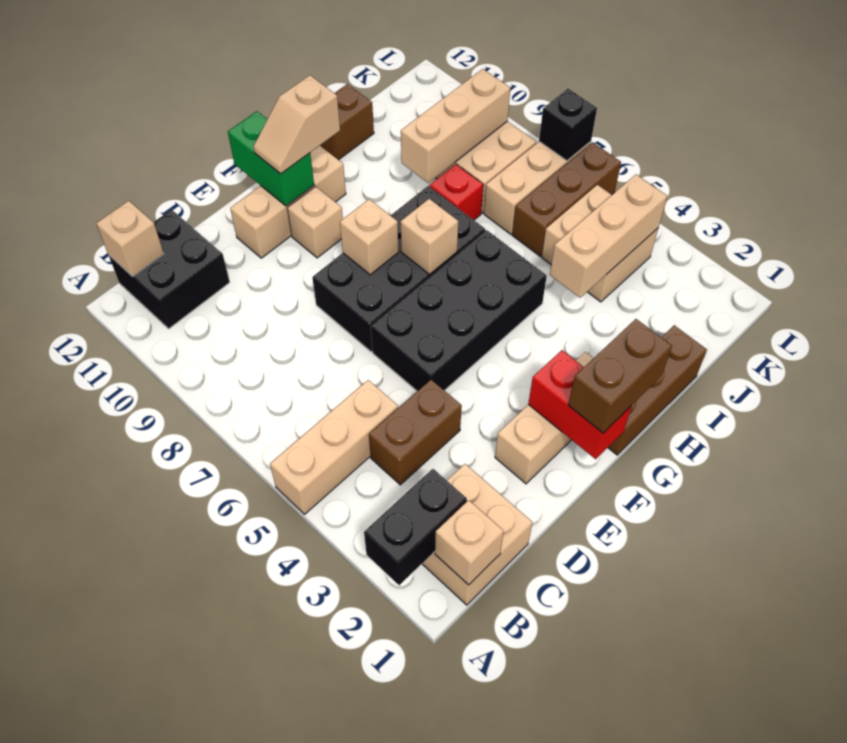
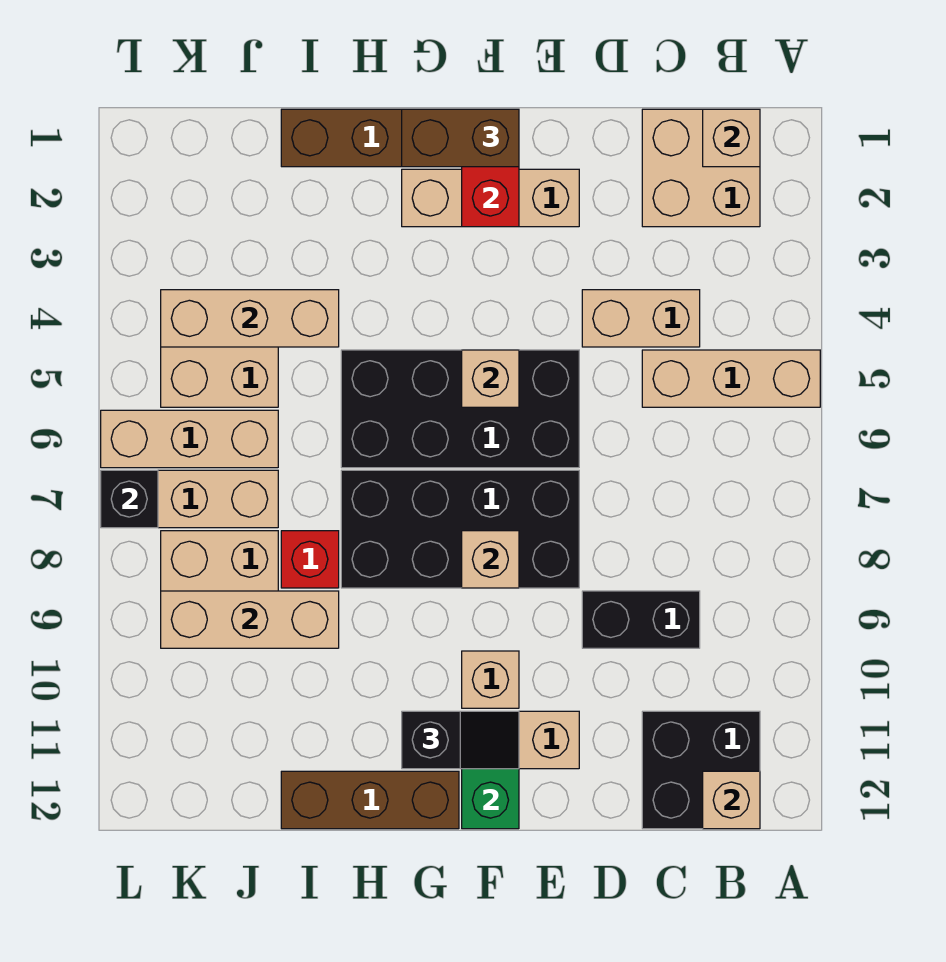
black brick A2:B2 level 2 -> black brick C9:D9 level 1
brown brick C4:D4 level 1 -> tan brick C4:D4 level 1
tan slope F11:G11 level 3 top G -> black slope F11:G11 level 3 top G
tan brick G7 level 2 -> tan brick F5 level 2
brown brick J6:L6 level 1 -> tan brick J6:L6 level 1

